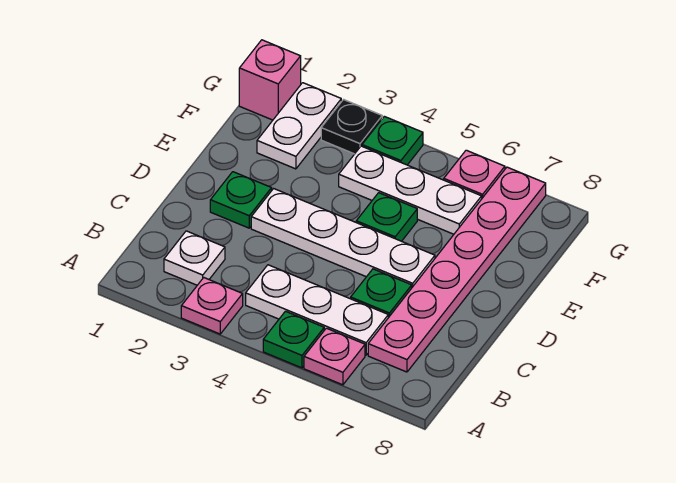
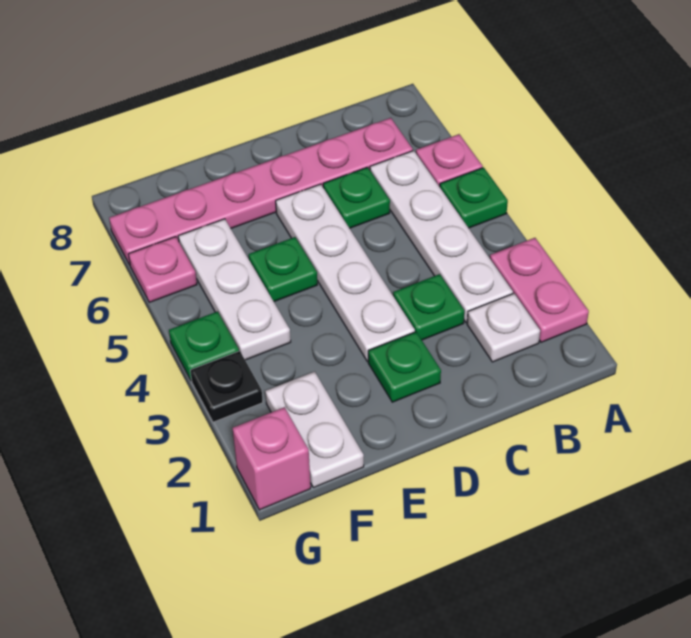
pink plate A3 level 1 -> pink plate A2:A3 level 1
white plate B4:B6 level 1 -> white plate B3:B6 level 1
none -> green plate C3 level 1
white plate F2:G2 level 1 -> white plate F1:F2 level 1

